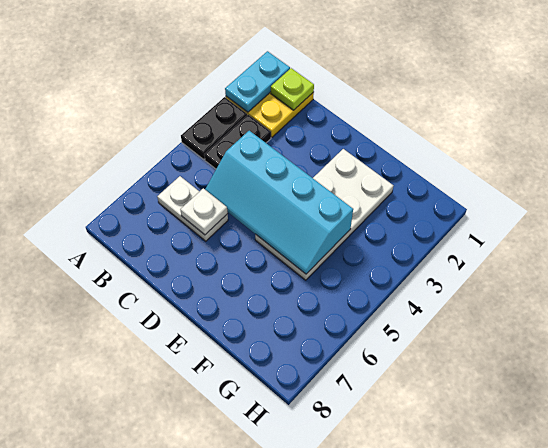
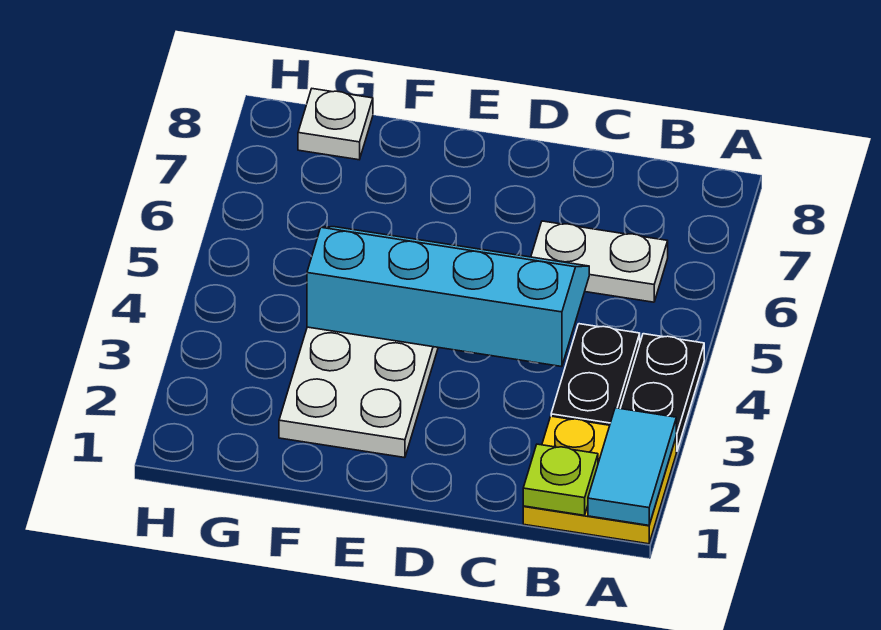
cyan plate A1:A2 level 2 -> cyan tile A1:A2 level 2
white plate C6 level 2 -> white plate G8 level 1

